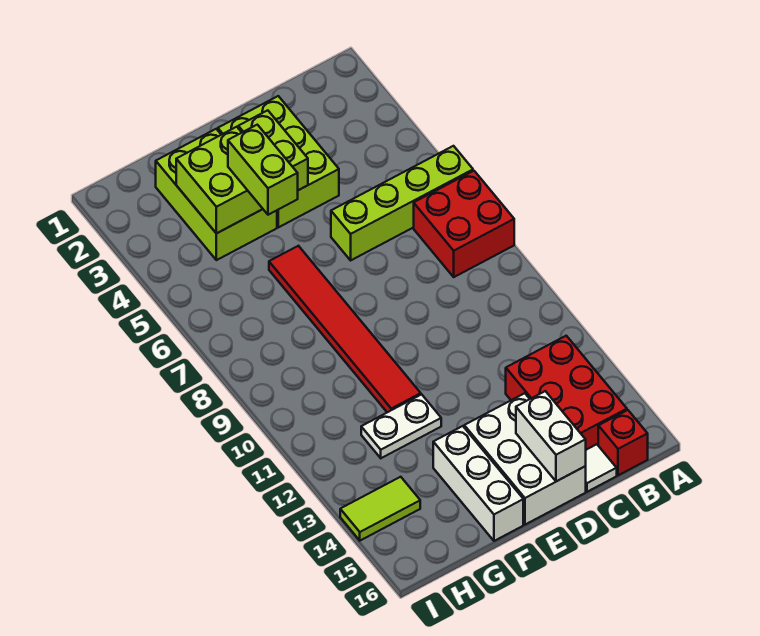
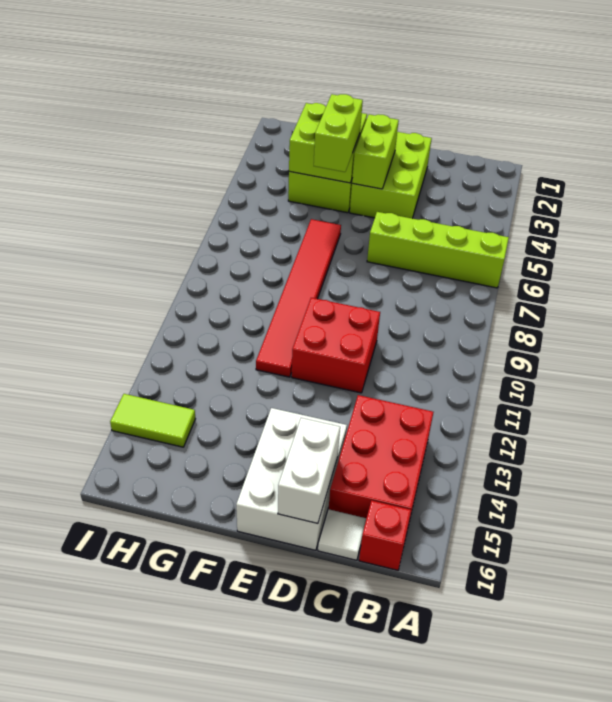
red brick A7:B8 level 1 -> red brick D10:E11 level 1
white plate F12:G12 level 1 -> none
white brick F14:F16 level 1 -> none

